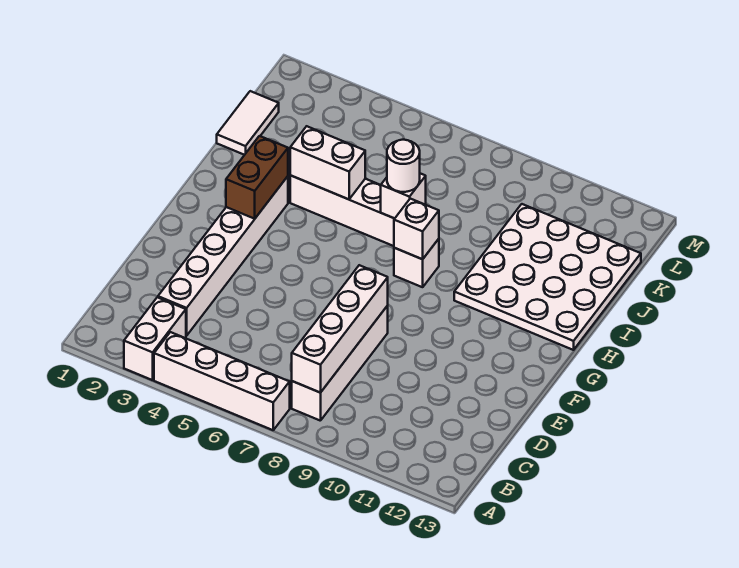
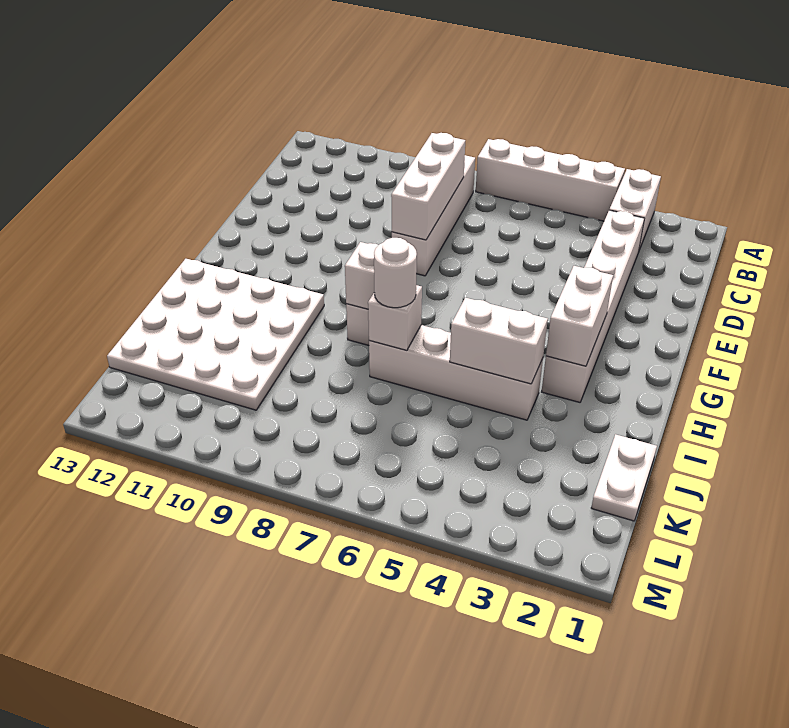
white brick B8:E8 level 2 -> white brick C8:E8 level 2
brown brick G3:H3 level 2 -> white brick G3:H3 level 2
white tile J1:K1 level 1 -> white plate J1:K1 level 1

